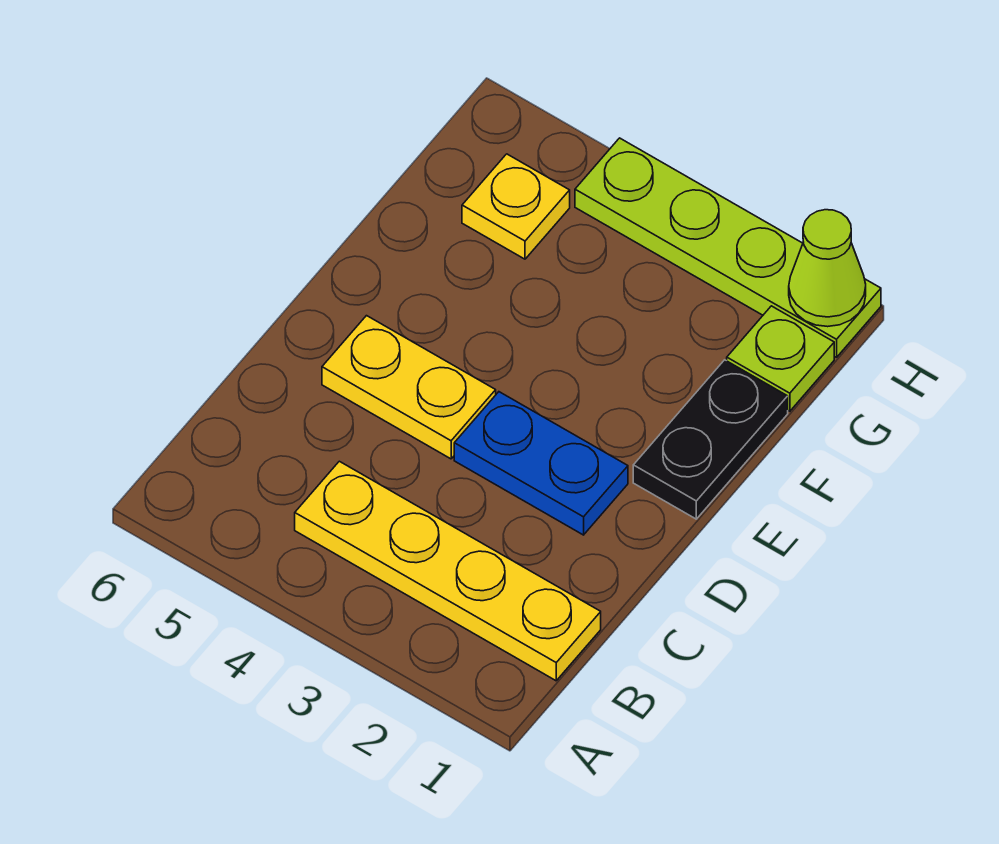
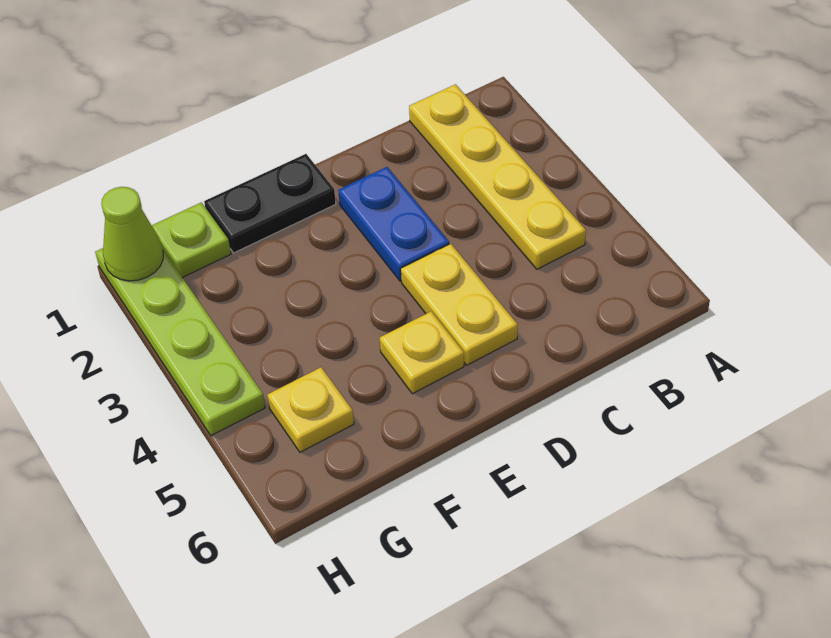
none -> yellow plate E5 level 1

